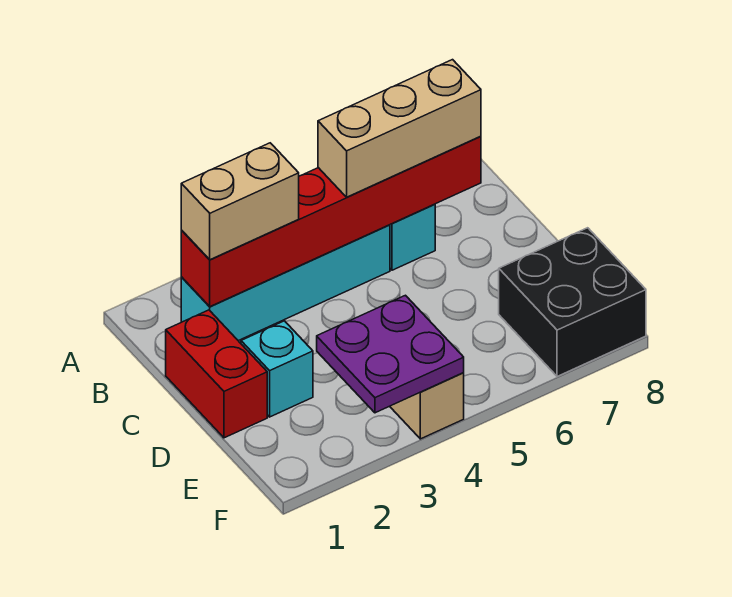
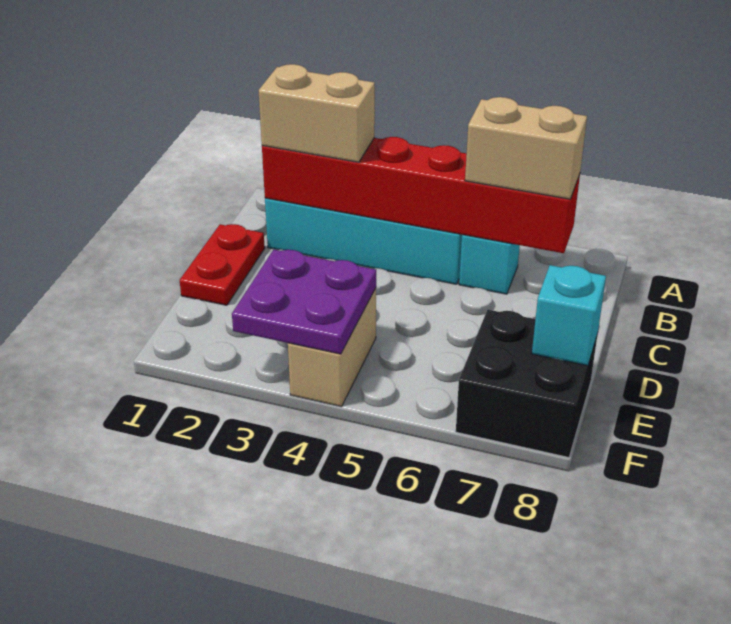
tan brick B5:B7 level 3 -> tan brick B6:B7 level 3
red brick C1:D1 level 1 -> red plate C1:D1 level 1
cyan brick D2 level 1 -> cyan brick E8 level 2

